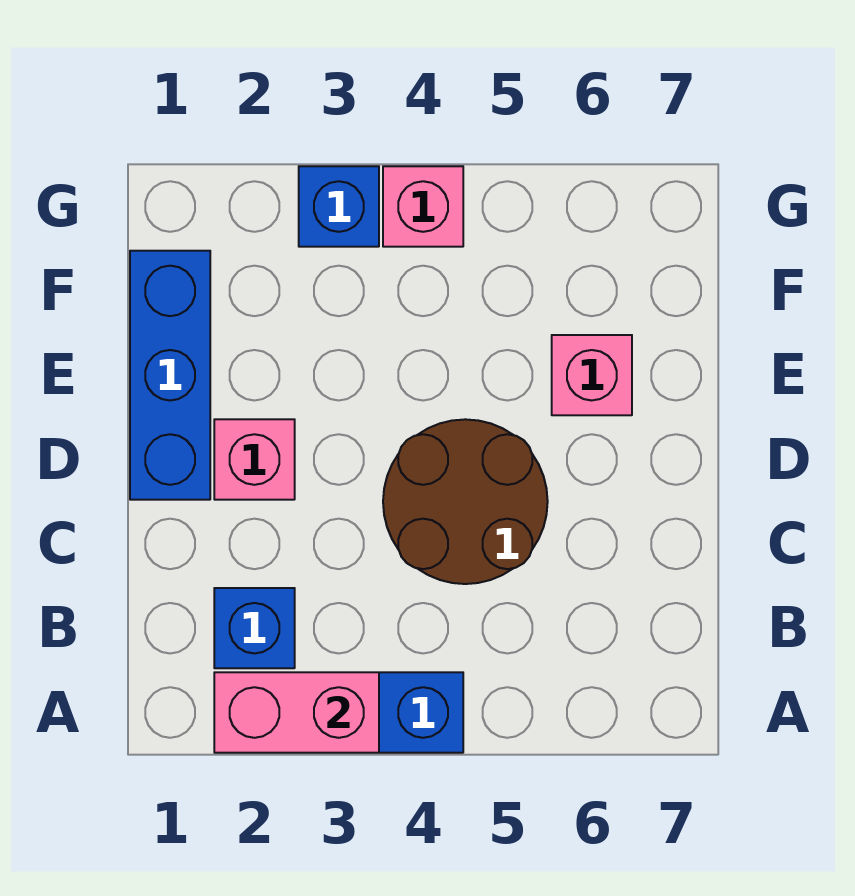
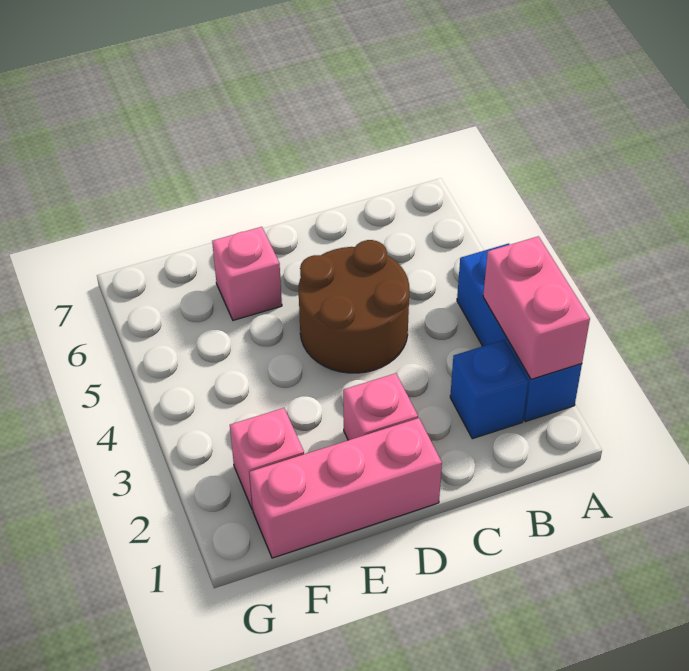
blue brick D1:F1 level 1 -> pink brick D1:F1 level 1
blue brick G3 level 1 -> none
pink brick G4 level 1 -> pink brick F2 level 1

